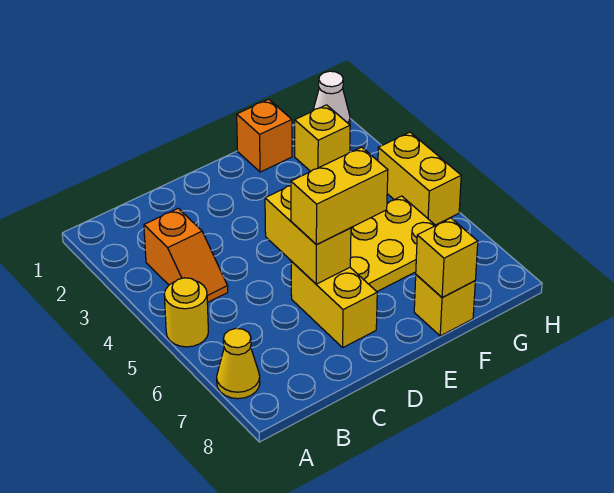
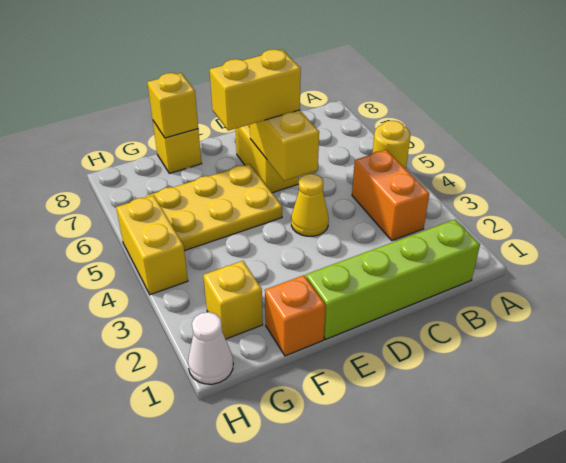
yellow cone A7 level 1 -> yellow cone D4 level 1
none -> lime brick B1:E1 level 1
orange slope B3:B4 level 1 top 3 -> orange brick B3:B4 level 1

